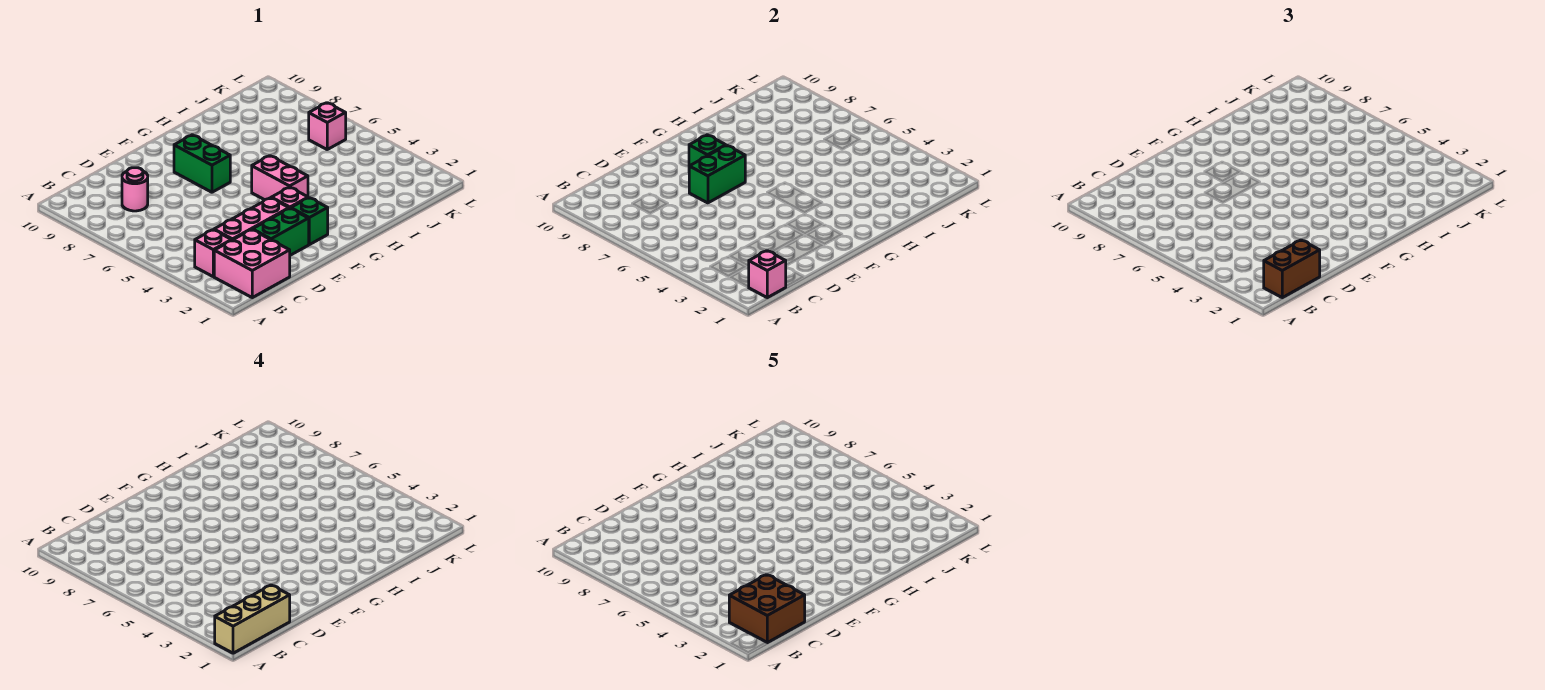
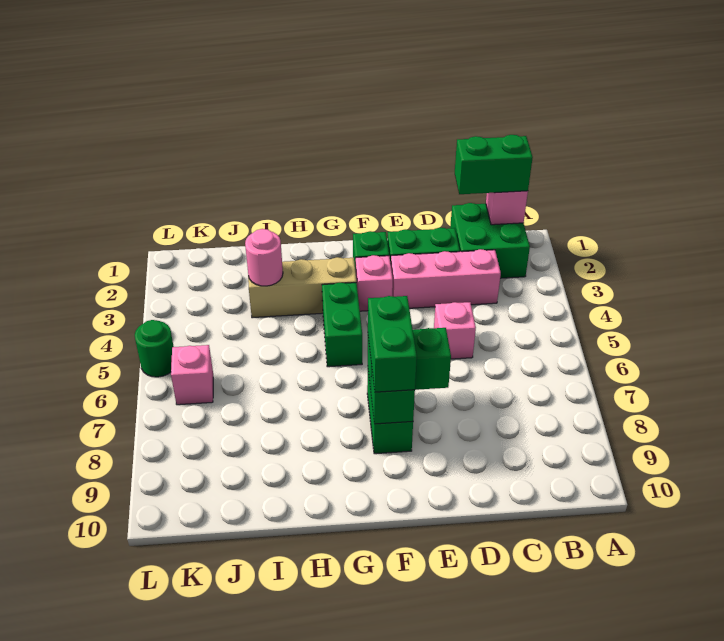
tan brick A1:C1 level 4 -> tan brick G3:I3 level 1
pink brick B1:C2 level 1 -> green brick B1:C2 level 1
brown brick B1:C1 level 3 -> green brick B1:C1 level 3
brown brick B1:C2 level 5 -> none
pink brick B3 level 1 -> pink brick D5 level 1
pink round brick C8 level 1 -> pink round brick I3 level 2
none -> green brick F7:F8 level 3
pink brick G4:G5 level 1 -> green brick G4:G5 level 1
none -> green round brick L5 level 1

